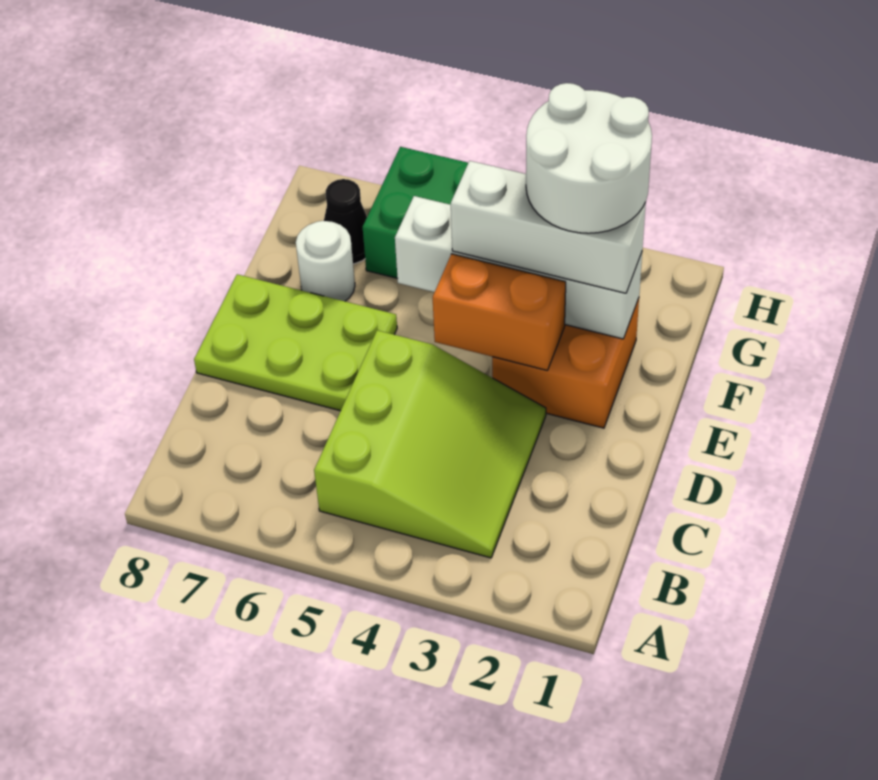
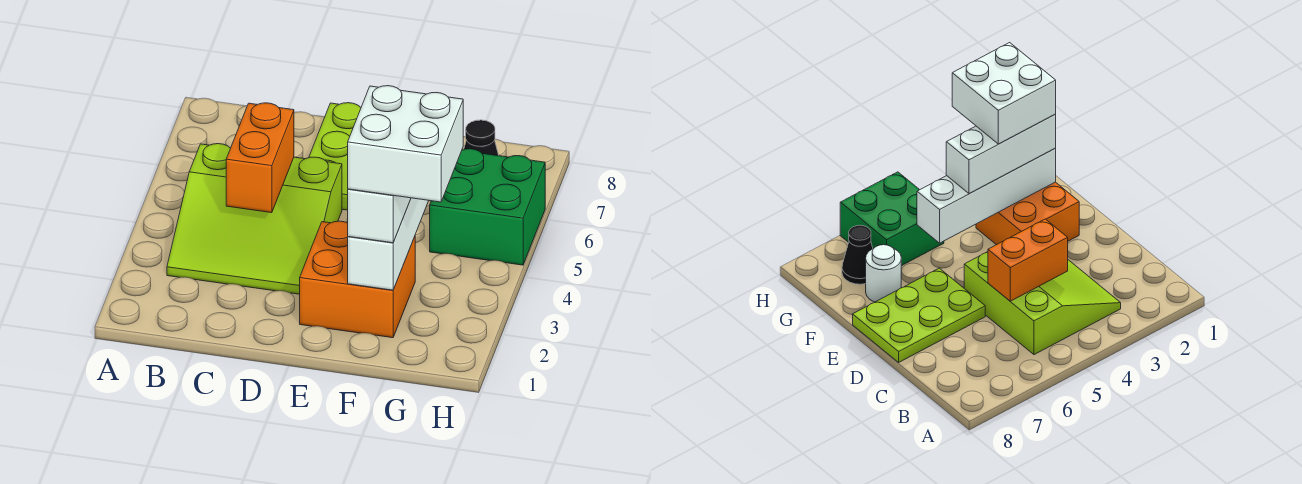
orange brick E3:E4 level 2 -> orange brick C4:C5 level 2
white round brick F2:G3 level 4 -> white brick F2:G3 level 4

